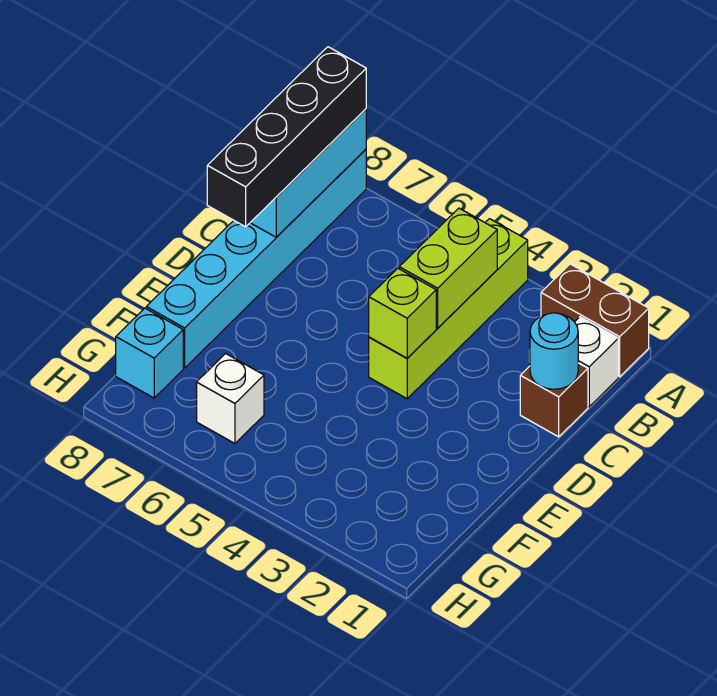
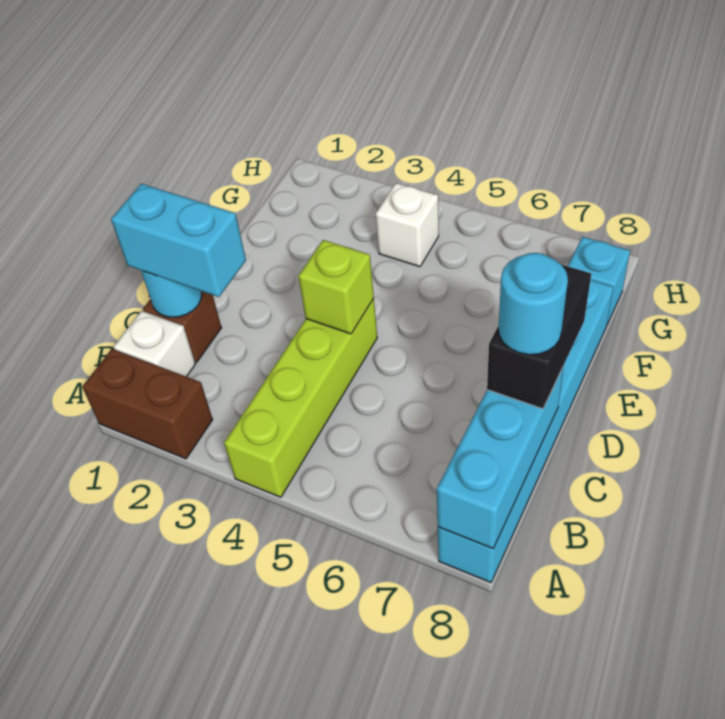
black brick A8:D8 level 3 -> black brick C8:D8 level 3
lime brick B4:C4 level 2 -> none
none -> cyan brick C1:C2 level 3
none -> cyan round brick C8 level 4
white brick G6 level 1 -> white brick G4 level 1

